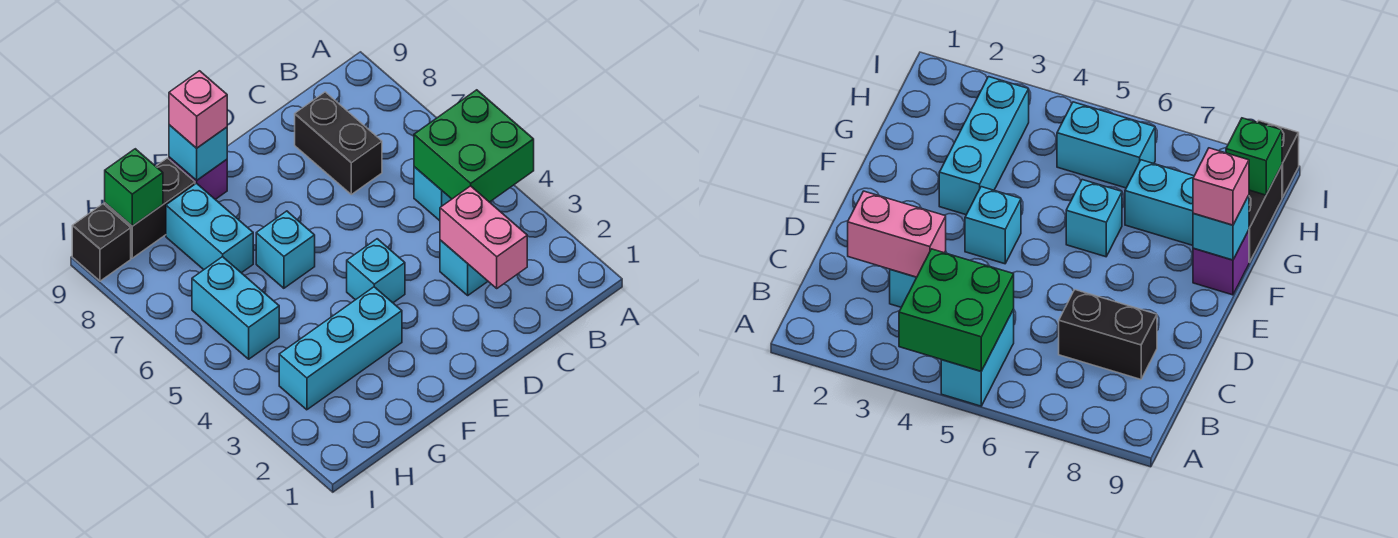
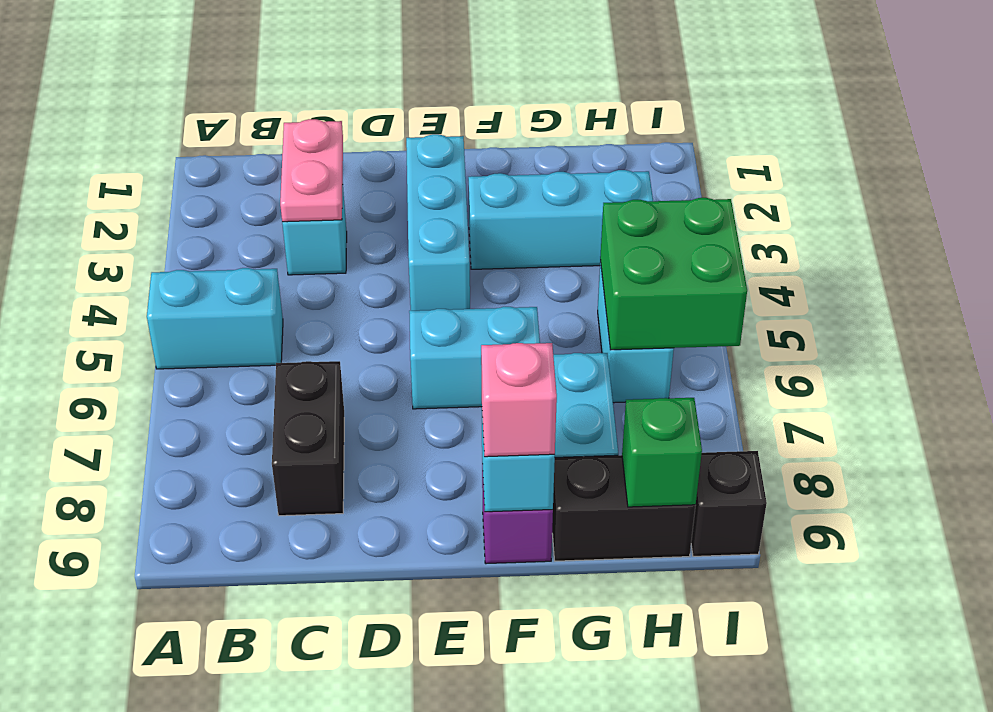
green brick A4:B5 level 2 -> green brick H5:I6 level 2
pink brick C2:C3 level 2 -> pink plate C2:C3 level 2
cyan brick E4 level 1 -> cyan brick E2:E4 level 1
cyan brick F6 level 1 -> cyan brick E6:F6 level 1

